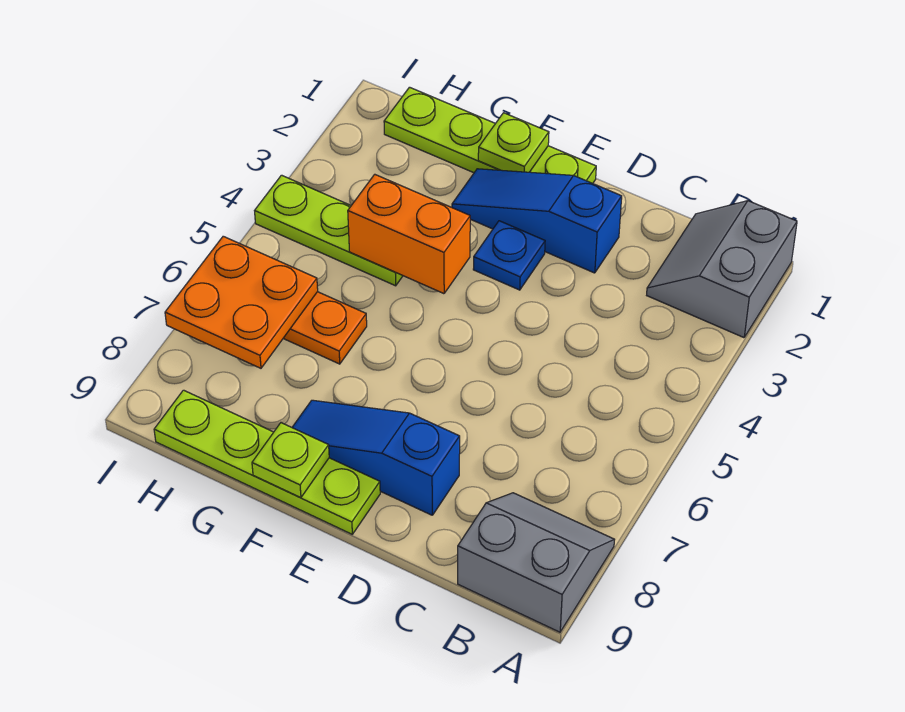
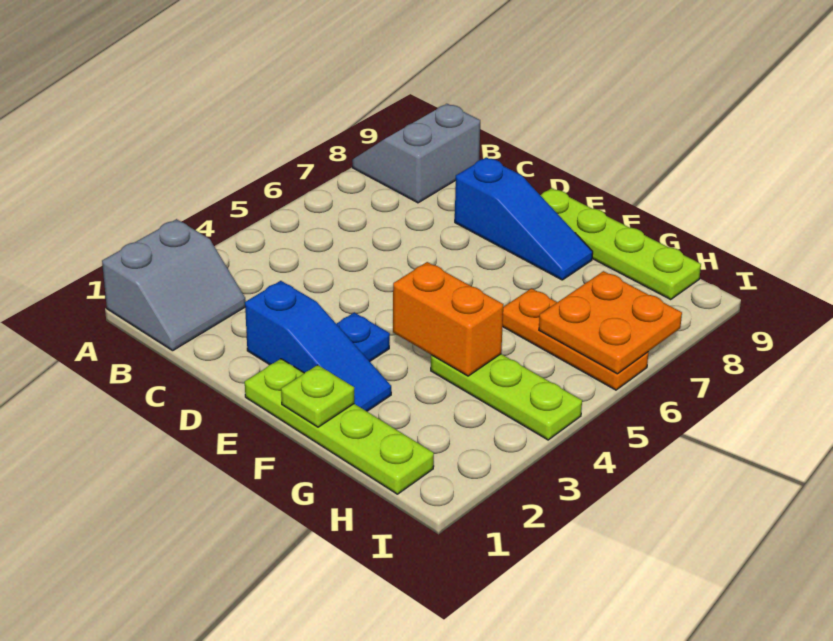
grey slope A8:B9 level 1 top 9 -> grey slope A8:B9 level 1 top B
lime plate F9 level 2 -> none

